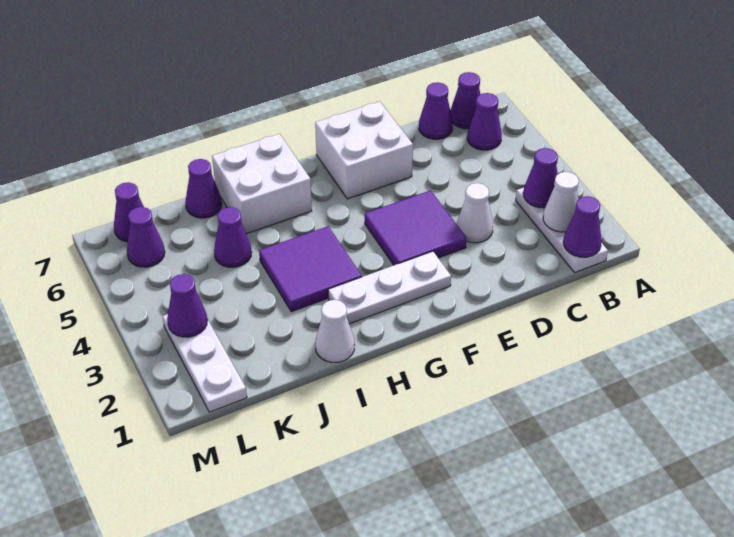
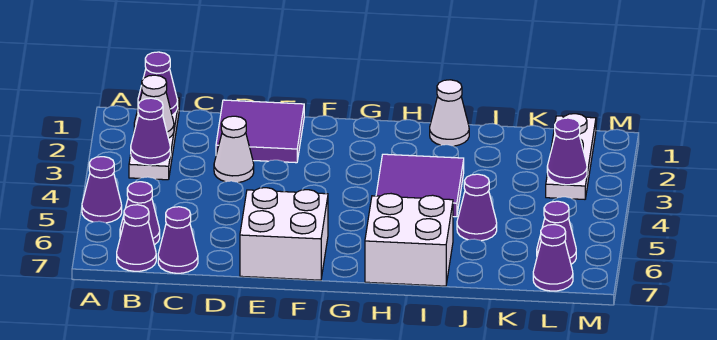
purple tile E3:F4 level 1 -> purple tile D1:E2 level 1
white plate F2:H2 level 1 -> none
purple cone J7 level 1 -> purple cone A5 level 1

